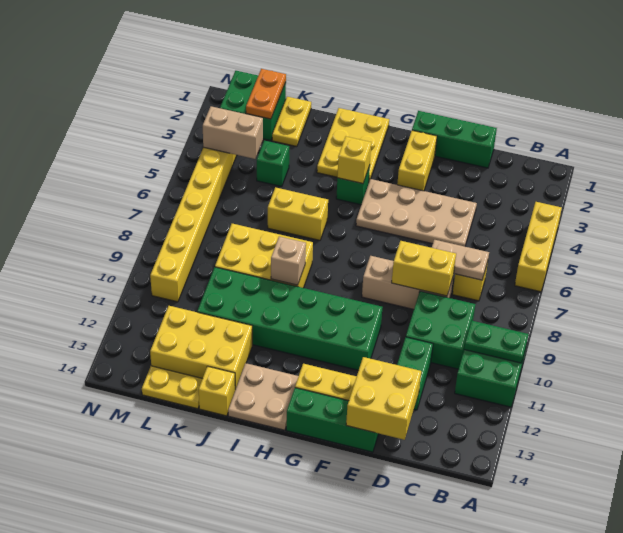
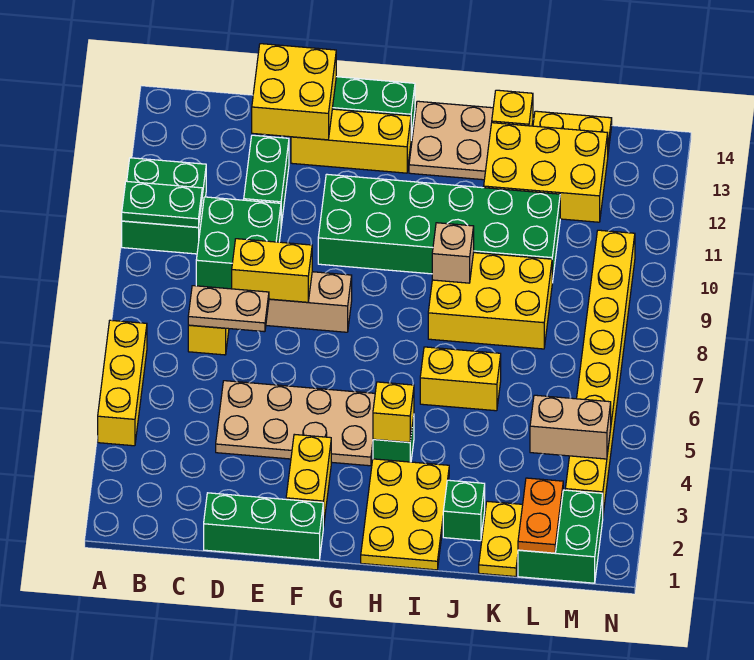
green brick K4 level 1 -> green brick J2 level 1

